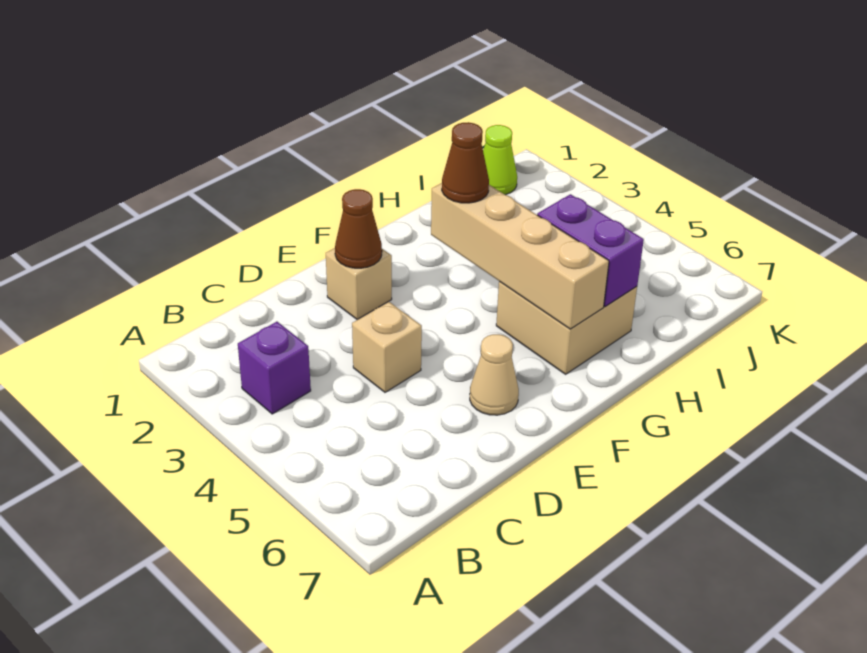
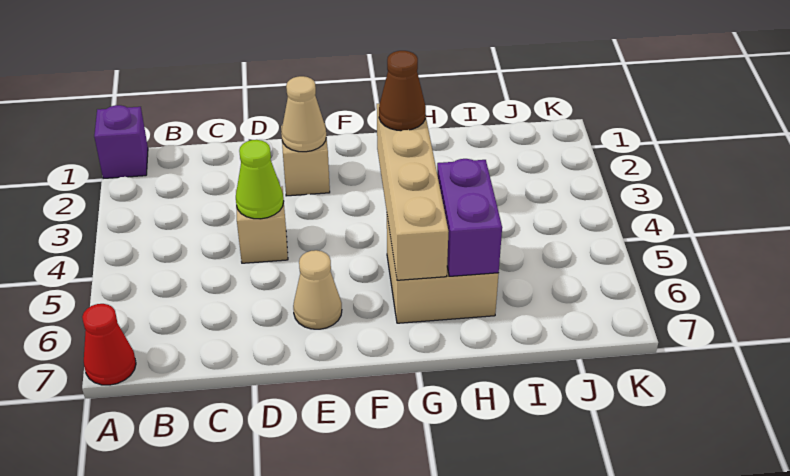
none -> red cone A7 level 1
purple brick B3 level 1 -> purple brick A1 level 1
brown cone E2 level 2 -> tan cone E2 level 2
lime cone J1 level 1 -> lime cone D4 level 2

